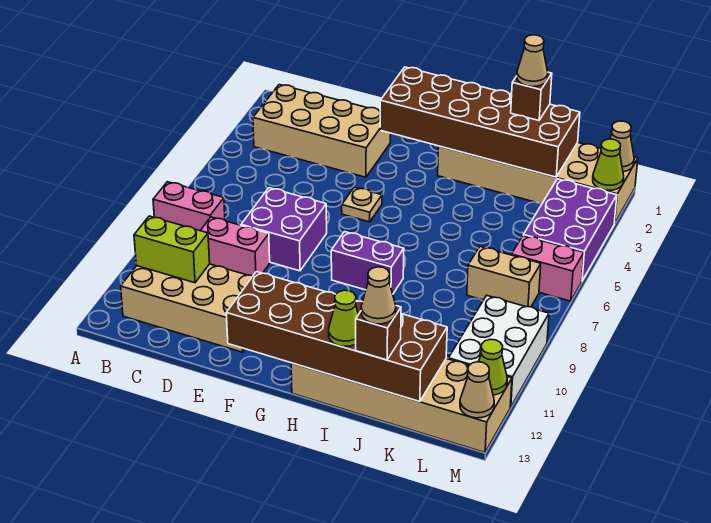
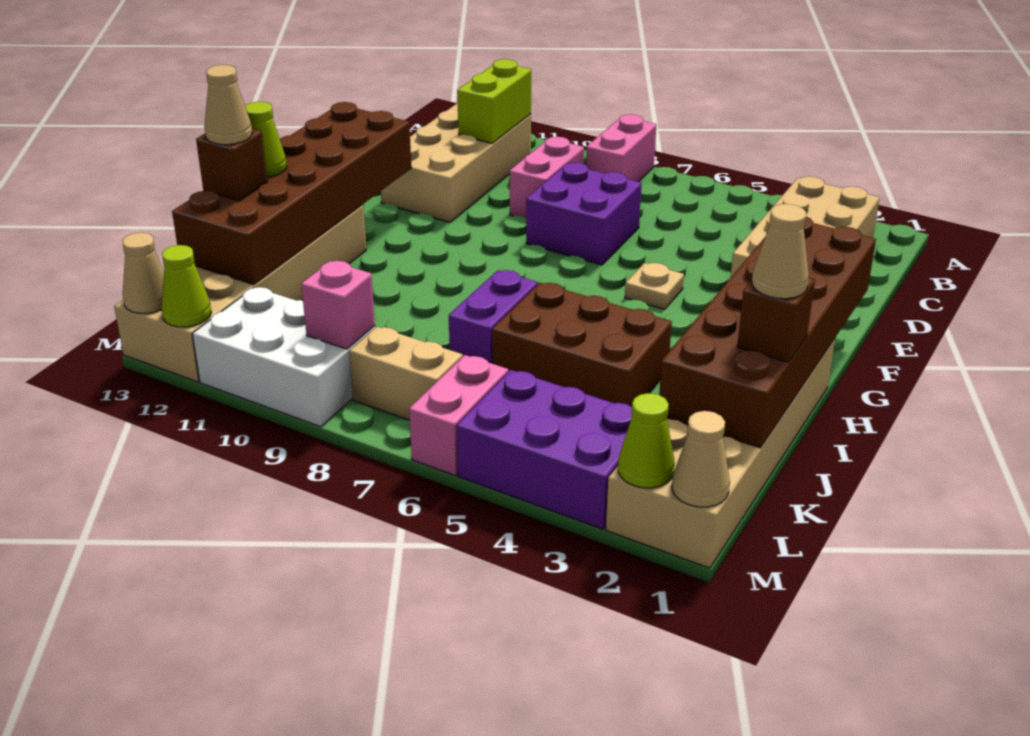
purple brick G8:H8 level 1 -> purple brick I7:J7 level 1
none -> brown brick I4:J6 level 1
tan brick K7:L7 level 1 -> tan brick L7:L8 level 1
none -> pink brick L9 level 2

